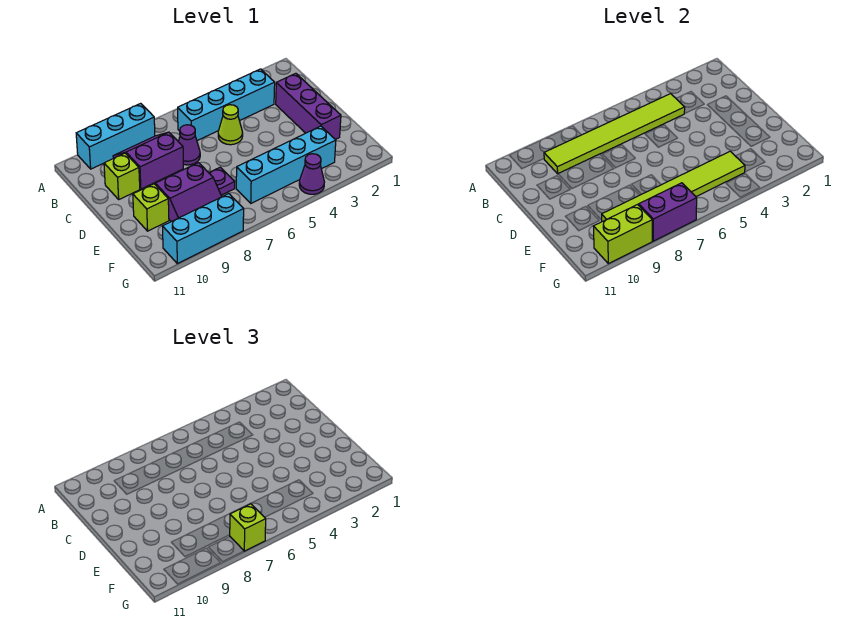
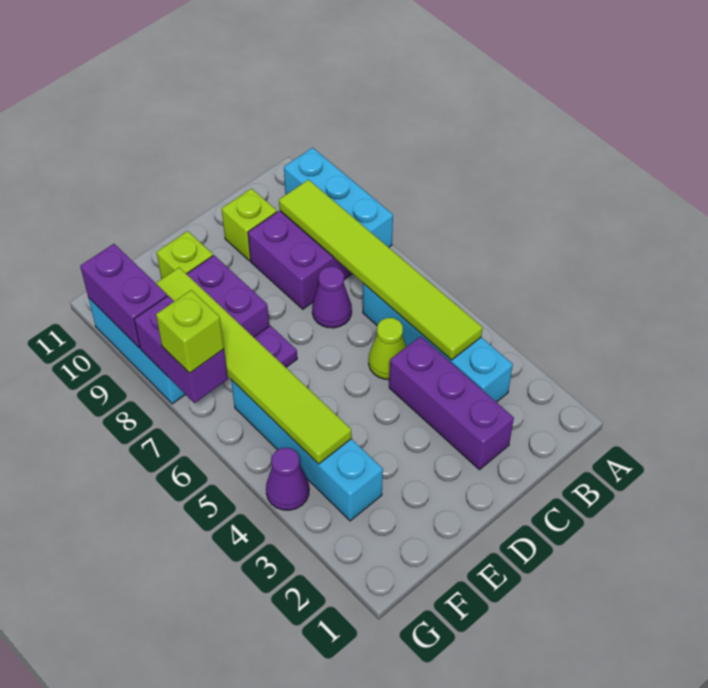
purple brick C2:E2 level 1 -> purple brick C2:C4 level 1
lime brick G9:G10 level 2 -> purple brick G9:G10 level 2

